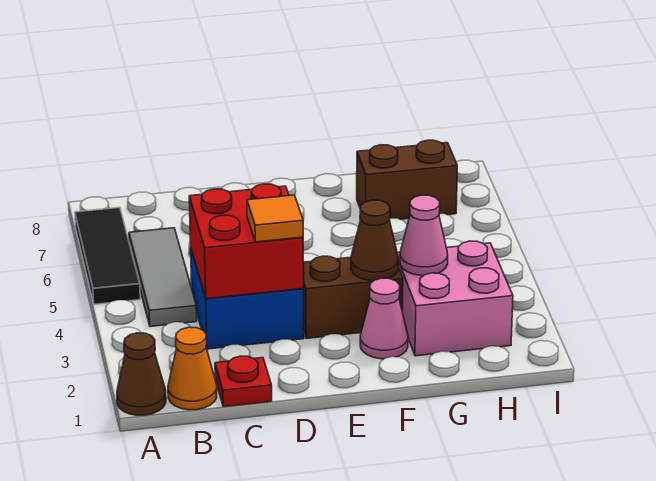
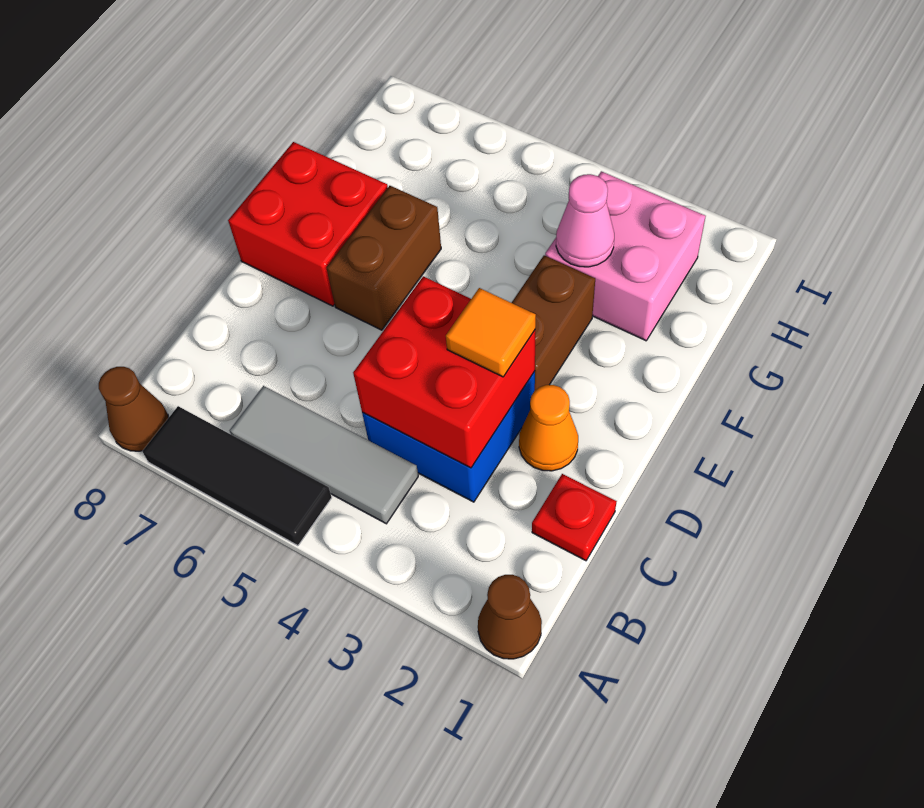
orange cone B1 level 1 -> orange cone D2 level 1
none -> red brick E7:F8 level 1
pink cone F2 level 1 -> none
brown cone F3 level 2 -> brown cone A8 level 1
brown brick G7:H7 level 1 -> brown brick E6:F6 level 1

